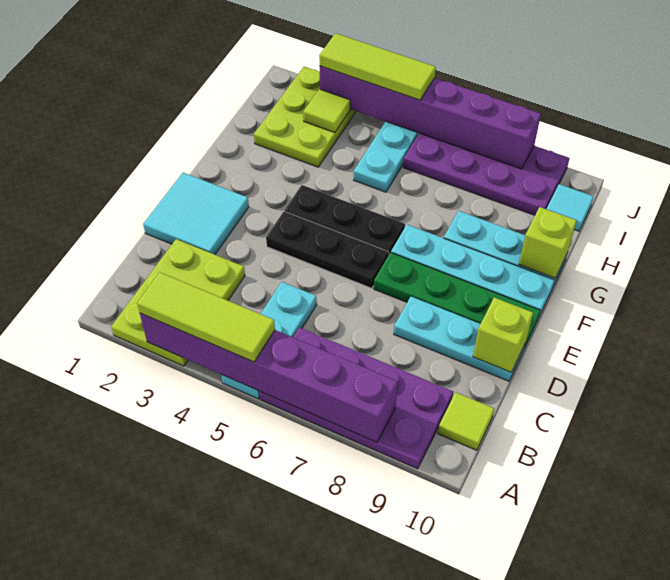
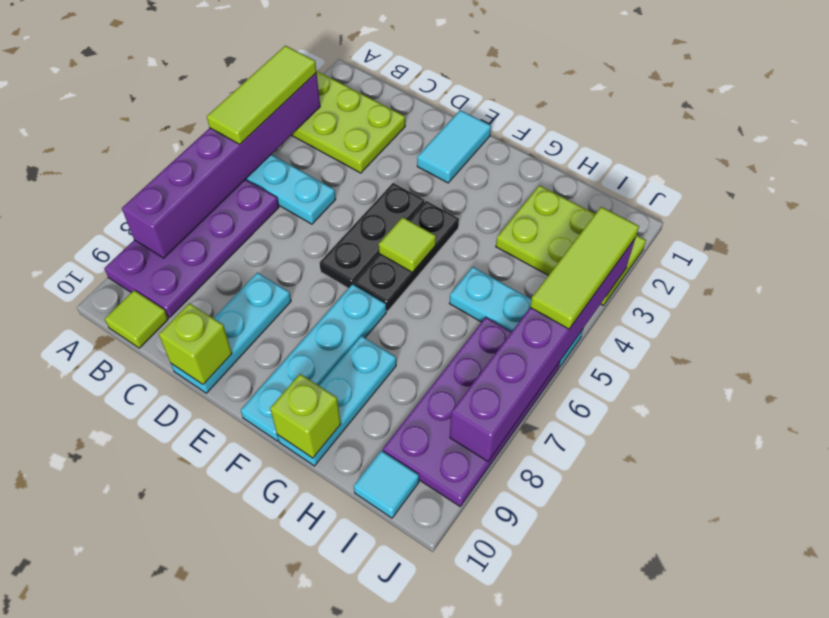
cyan tile D1:E2 level 1 -> cyan tile E1:E2 level 1
green plate E7:E10 level 1 -> none
lime tile I3 level 2 -> lime tile F5 level 2

